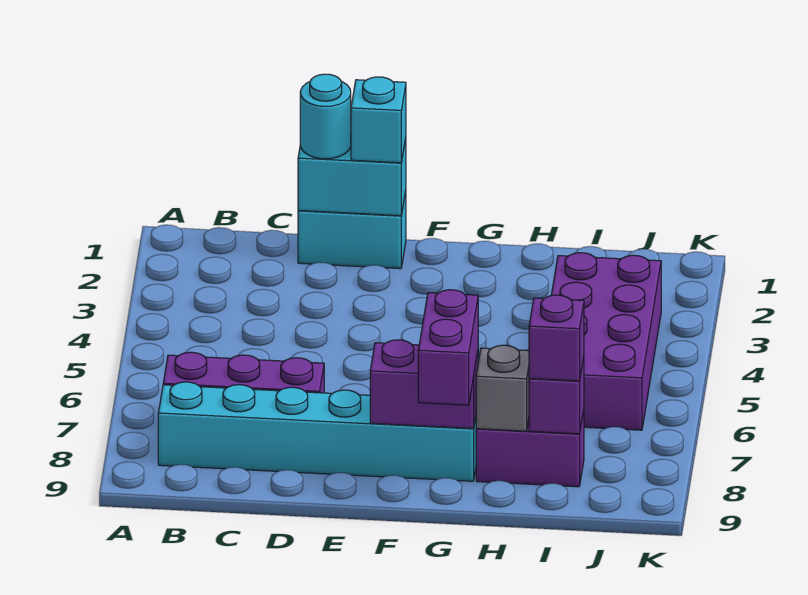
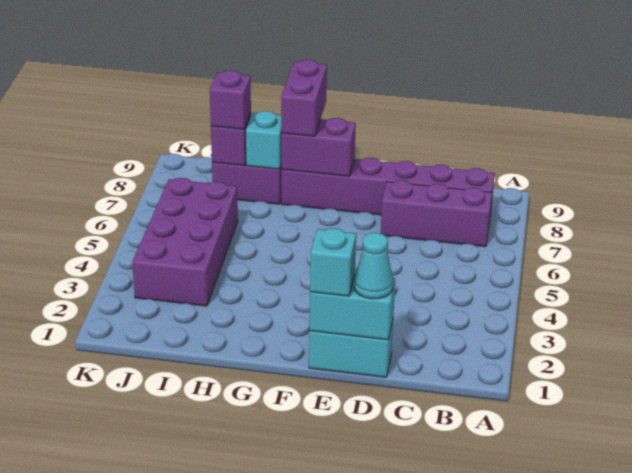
cyan brick B8:G8 level 1 -> purple brick B8:G8 level 1
cyan round brick D1 level 3 -> cyan cone D1 level 3
grey brick H8 level 2 -> cyan brick H8 level 2

